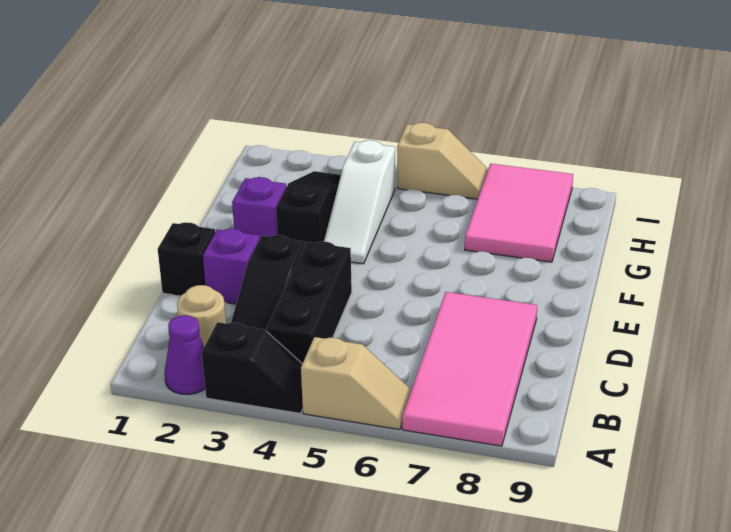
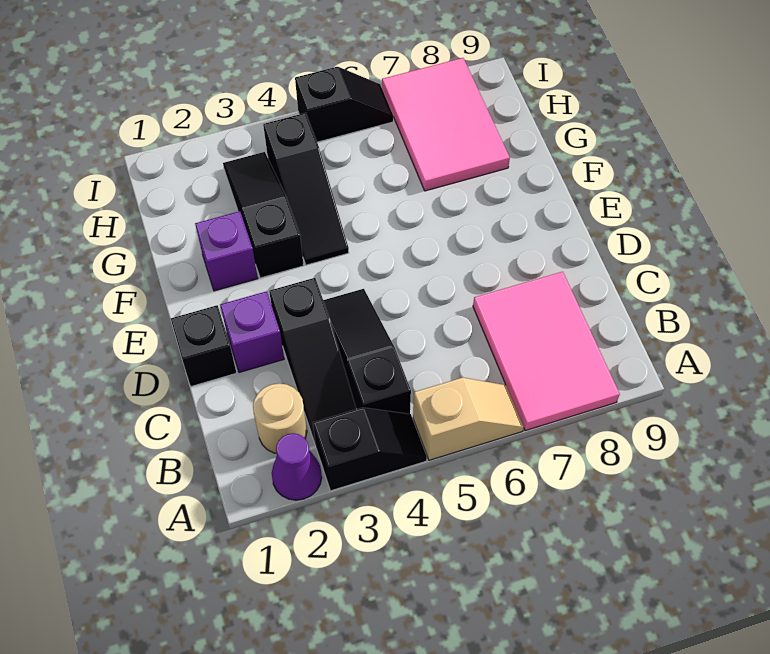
pink tile A7:D8 level 1 -> pink tile A7:C8 level 1
black brick B4:D4 level 1 -> black slope B4:D4 level 1 top B
white slope F4:H4 level 1 top H -> black slope F4:H4 level 1 top H
tan slope I5:I6 level 1 top 5 -> black slope I5:I6 level 1 top 5

